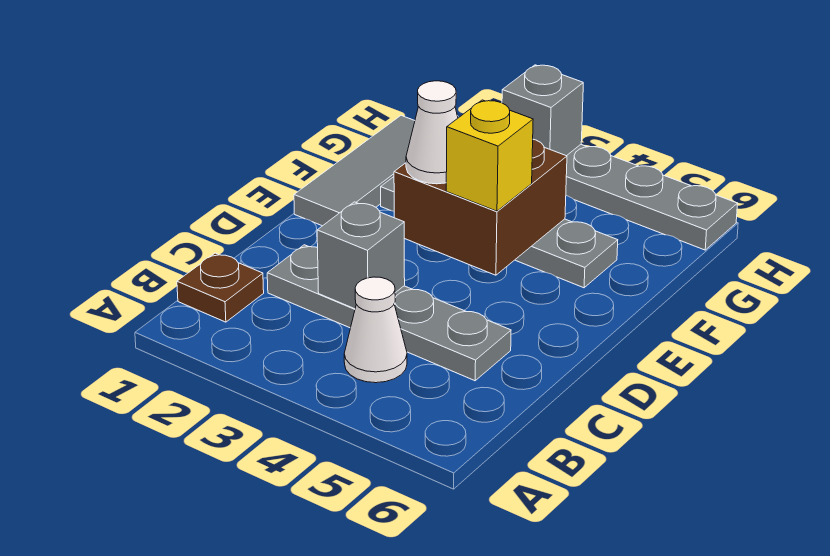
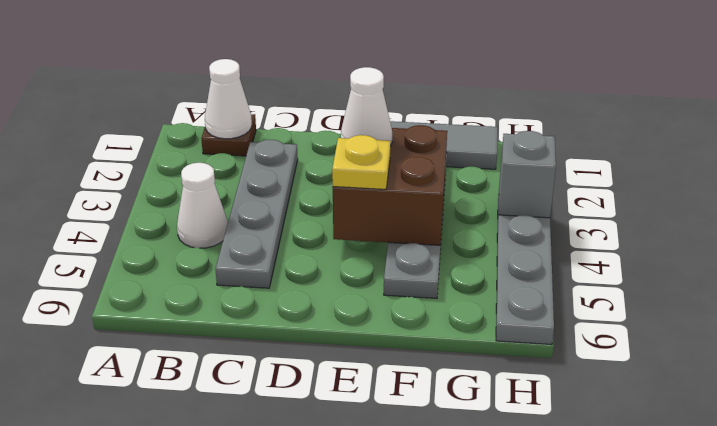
none -> white cone B1 level 2
grey brick C3 level 2 -> none
yellow brick E4 level 3 -> yellow plate E4 level 3

